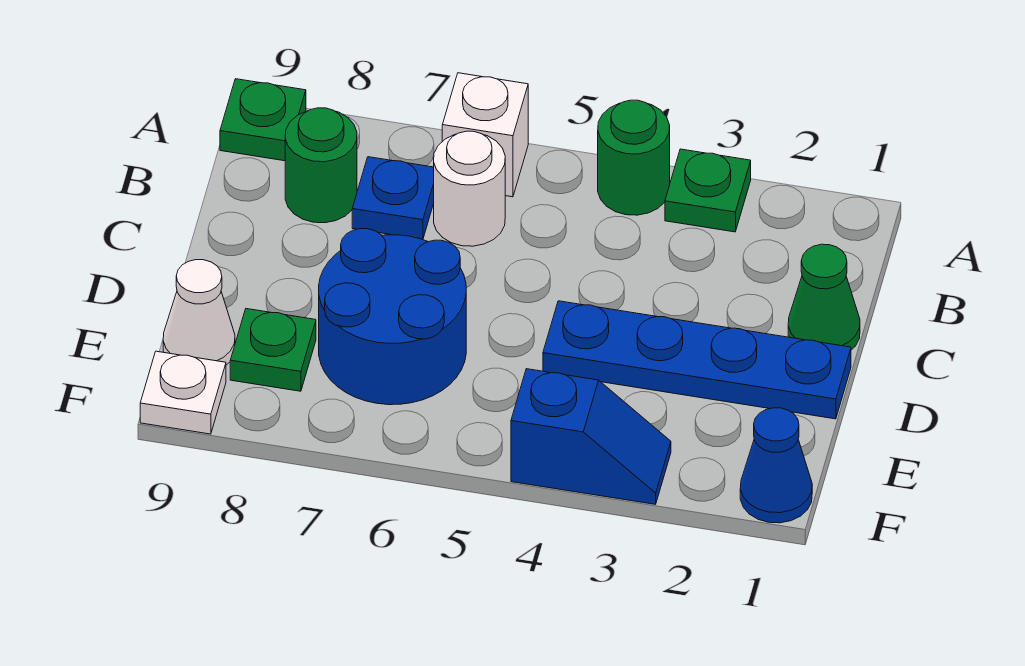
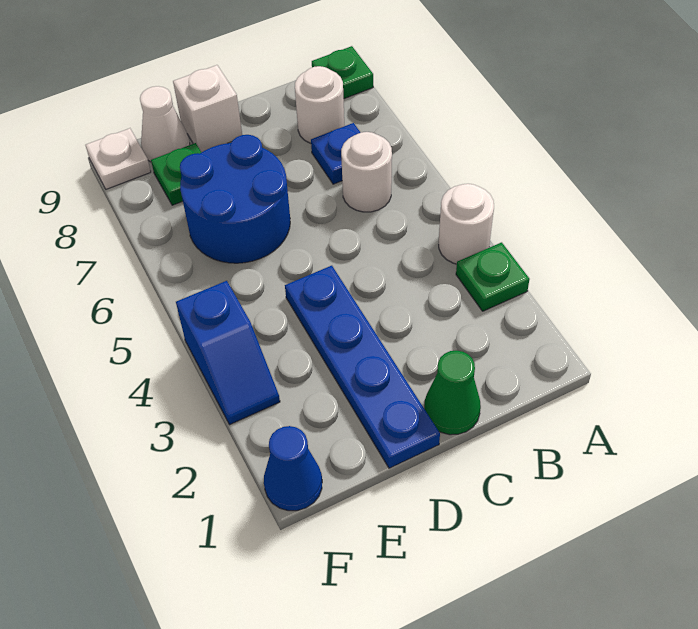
green round brick A4 level 1 -> white round brick A4 level 1
white brick A6 level 1 -> white brick D9 level 1
green round brick B8 level 1 -> white round brick B8 level 1

